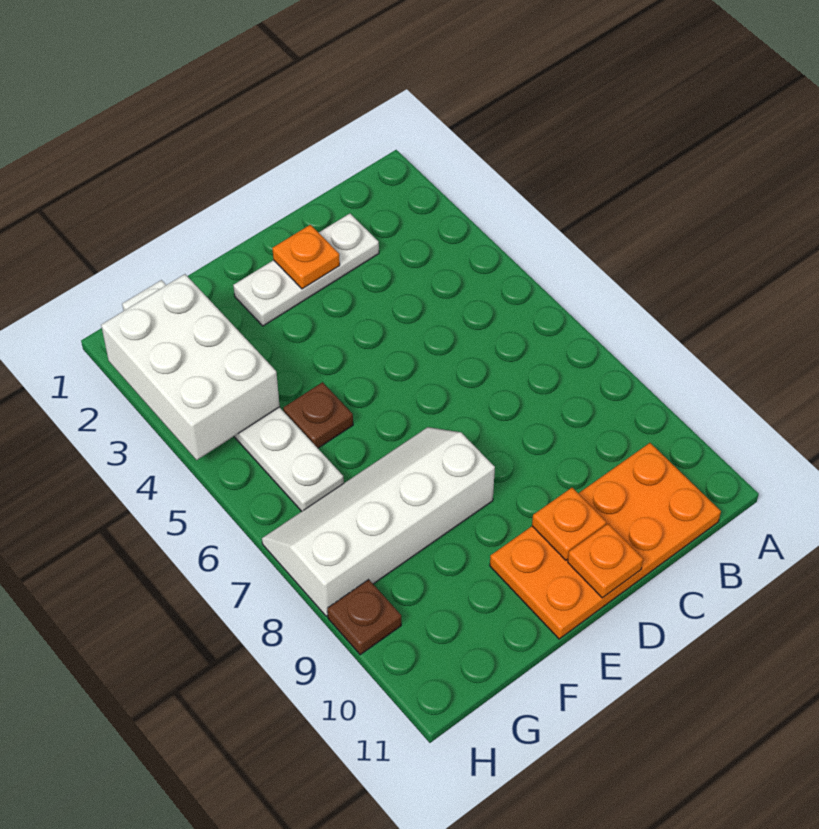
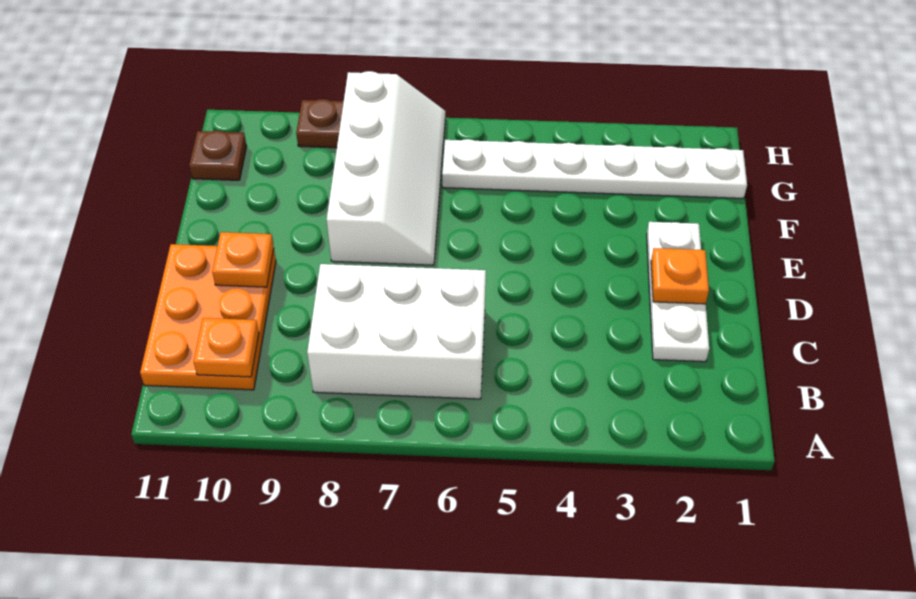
orange plate B10:E11 level 1 -> orange plate B10:D11 level 1
orange plate D11 level 2 -> orange plate B10 level 2
brown plate F5 level 1 -> brown plate G11 level 1
white brick G2:H4 level 2 -> white brick B6:C8 level 1

